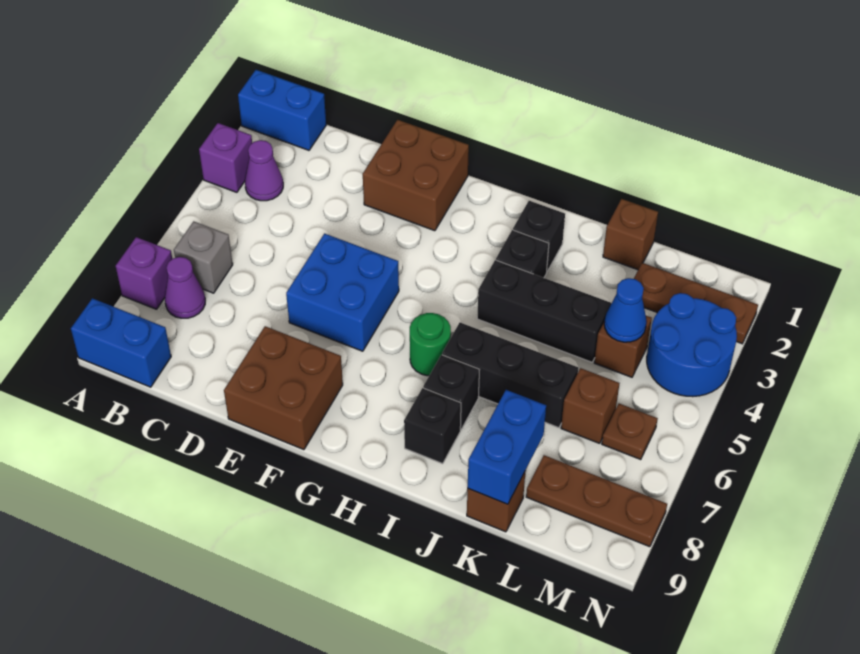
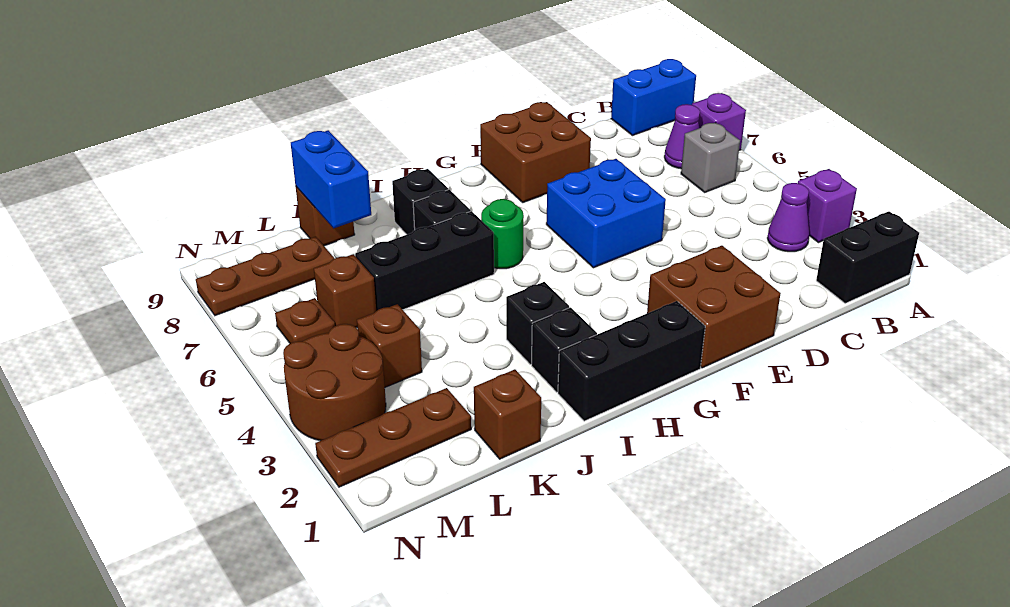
blue brick A1:B1 level 1 -> black brick A1:B1 level 1
black brick I4:K4 level 1 -> black brick G1:I1 level 1
blue cone L4 level 2 -> none
blue round brick M3:N4 level 1 -> brown round brick M3:N4 level 1

